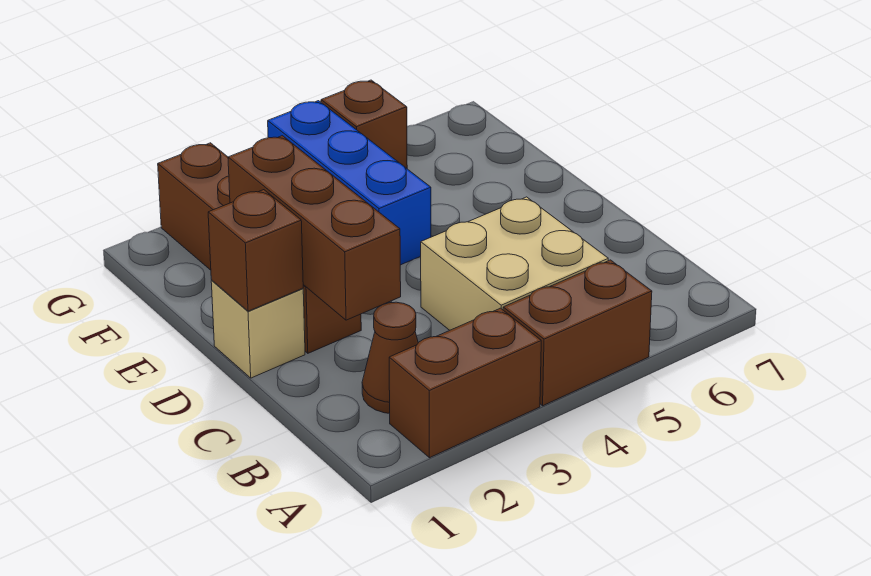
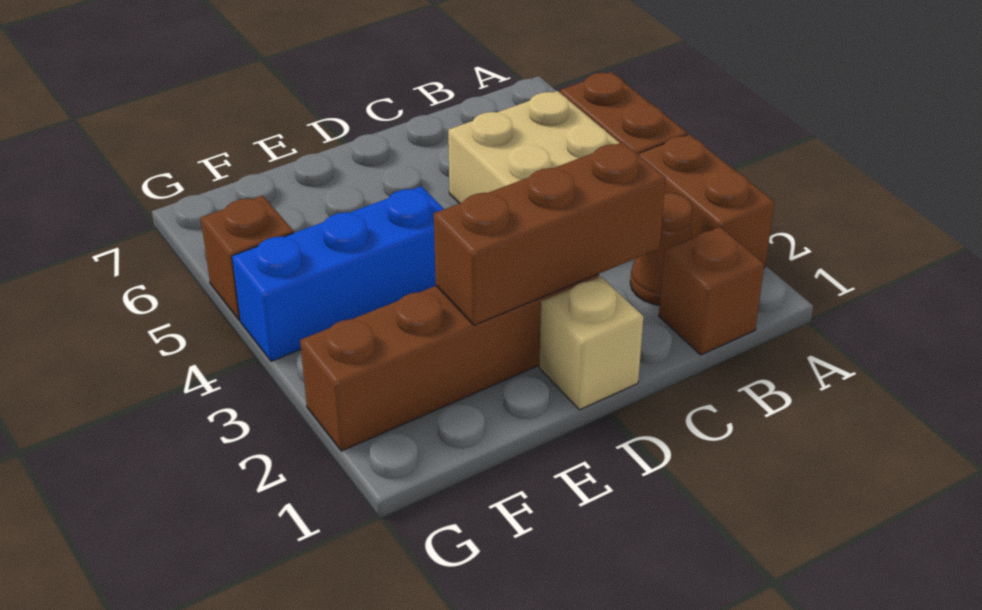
brown brick D1 level 2 -> brown brick B1 level 1

